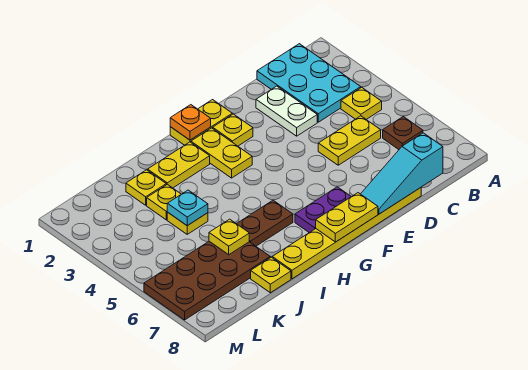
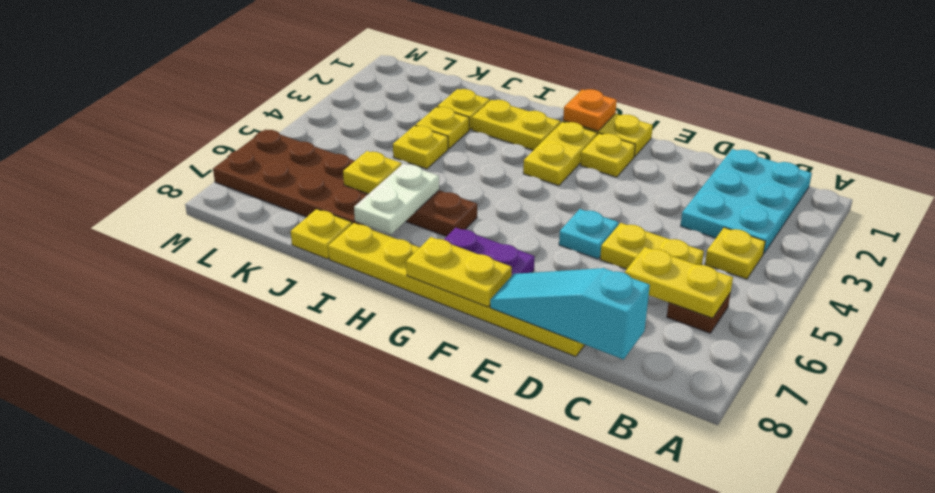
none -> yellow plate B6:C6 level 2
white plate D2:D3 level 1 -> white plate I6:I7 level 2
cyan plate J4 level 2 -> cyan plate E5 level 1

